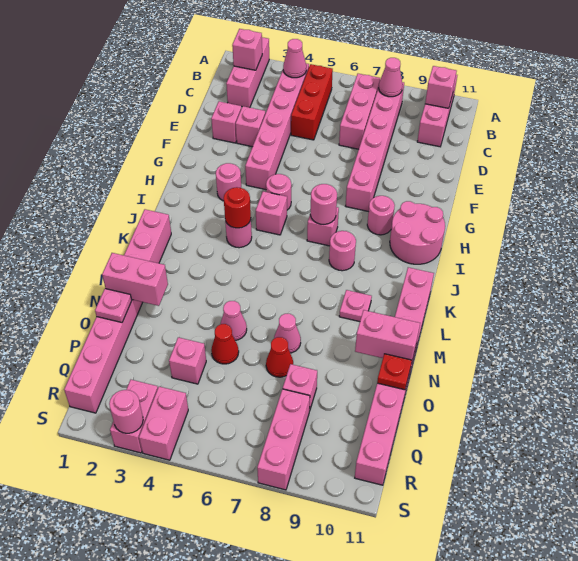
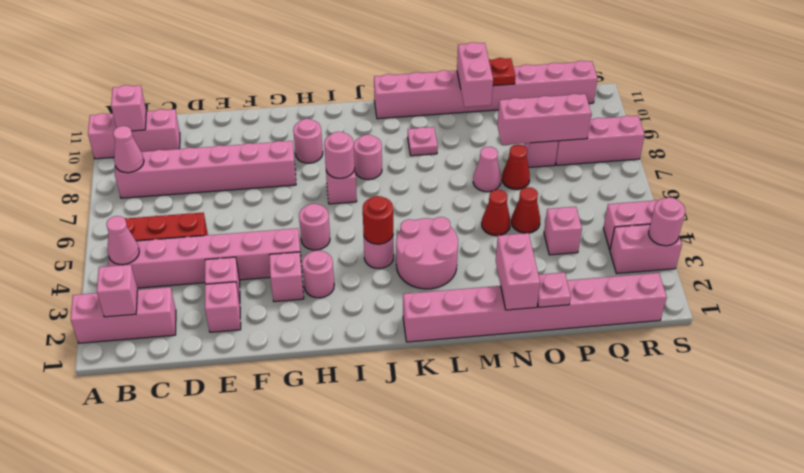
pink brick B7:D7 level 1 -> pink brick O8:Q8 level 2
pink round brick H10:I11 level 1 -> pink round brick K3:L4 level 1
pink brick I5 level 1 -> pink brick G3 level 1
pink cone N5 level 1 -> red cone N5 level 1

